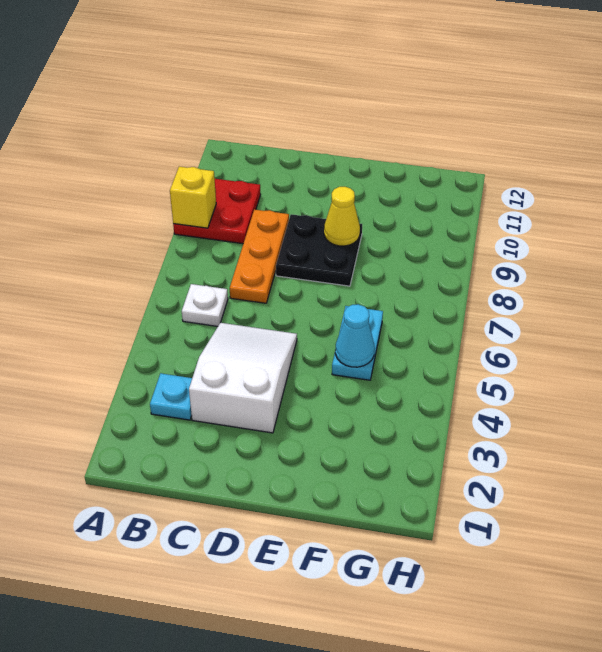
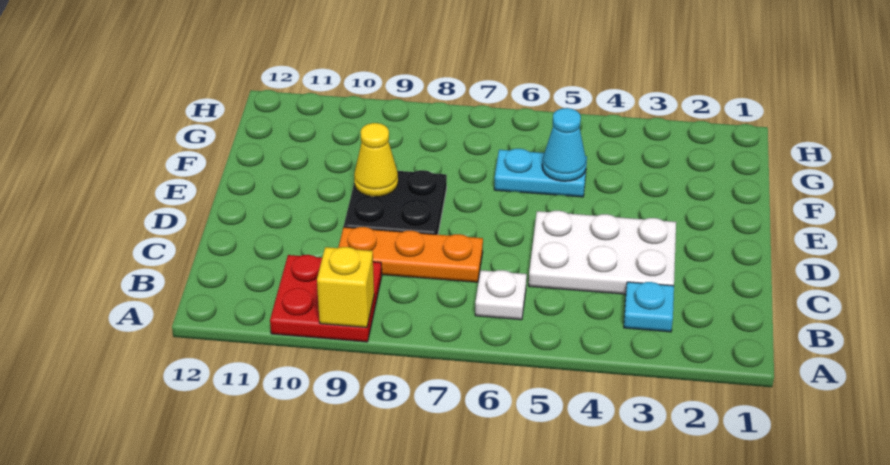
white slope C3:D5 level 1 top 3 -> white plate C3:D5 level 1

